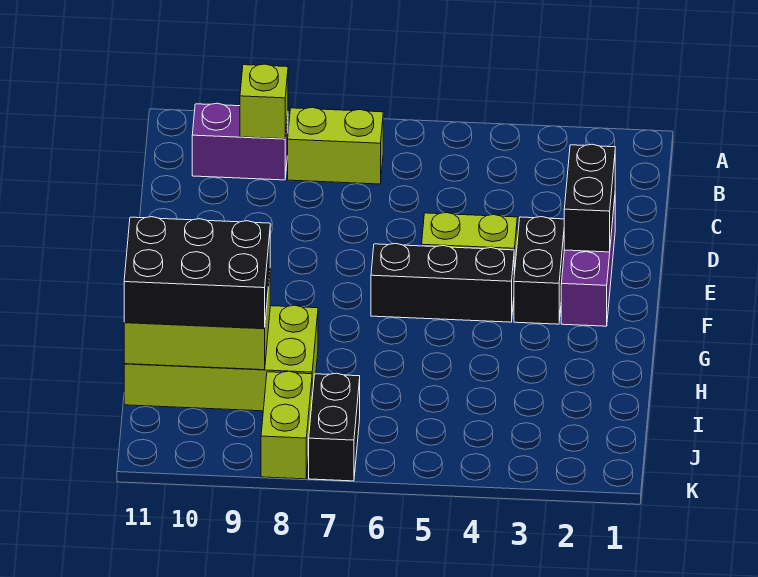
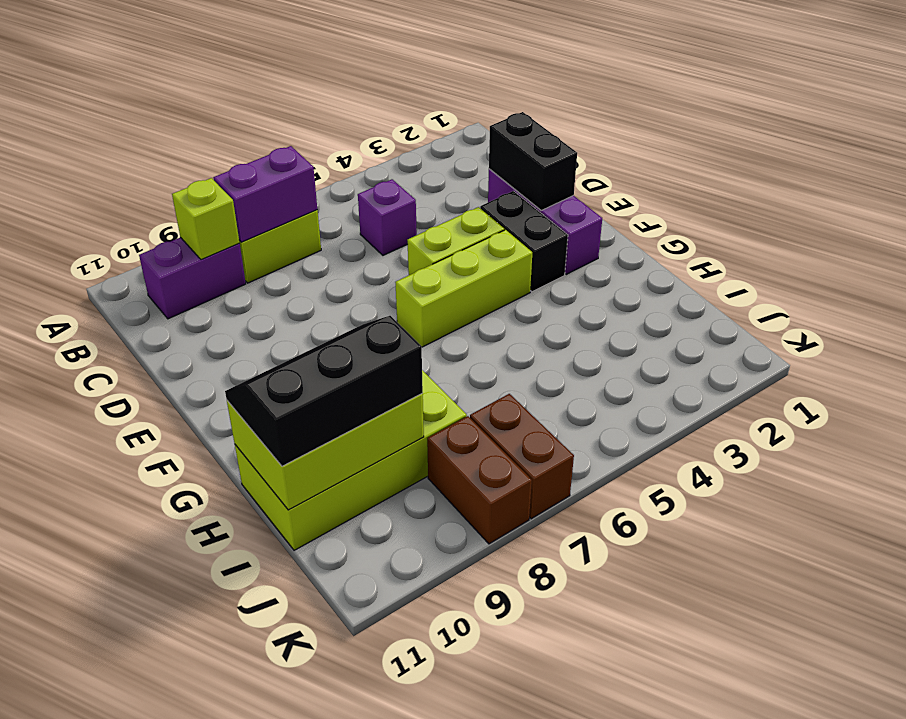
none -> purple brick B7:B8 level 2
none -> purple brick C5 level 1
black brick F4:F6 level 1 -> lime brick F4:F6 level 1
black brick H9:I11 level 3 -> black slope H9:I11 level 3 top I
black brick J7:K7 level 1 -> brown brick J7:K7 level 1
lime brick J8:K8 level 1 -> brown brick J8:K8 level 1

